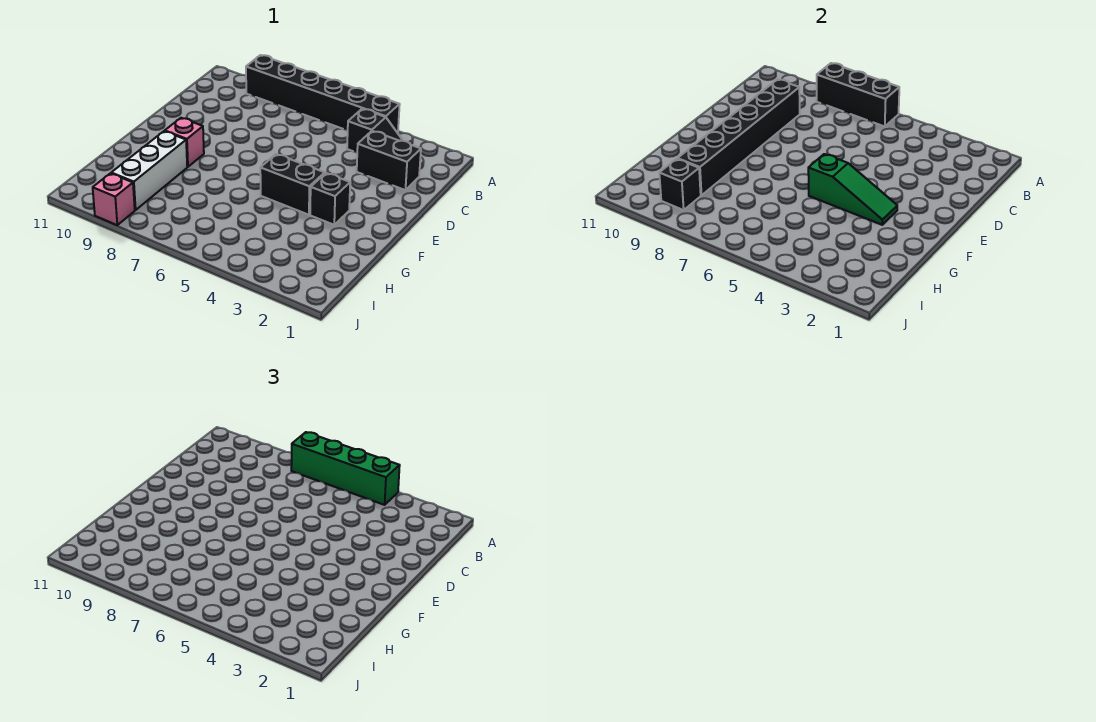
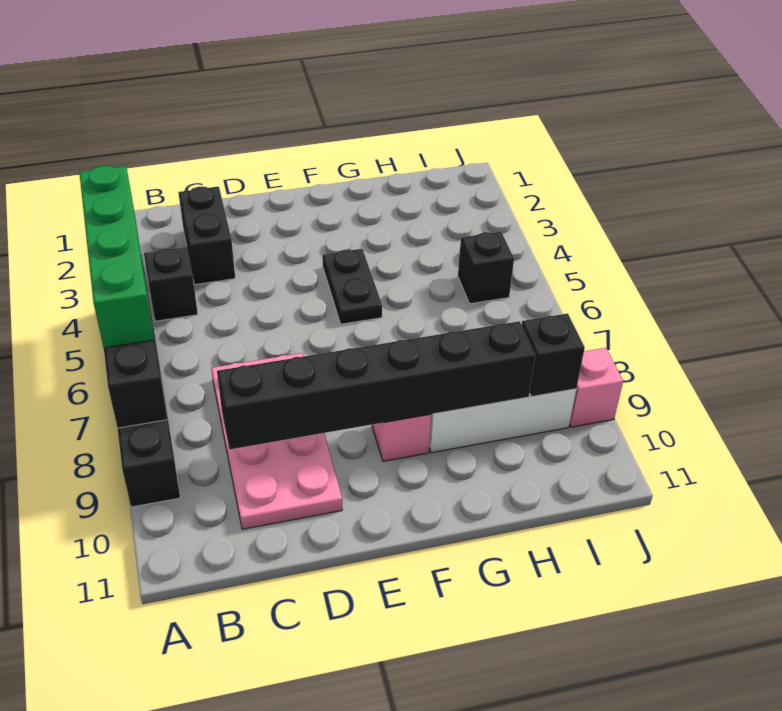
none -> pink plate C7:D10 level 1
black brick F3 level 1 -> black brick I5 level 1
green slope F3:F5 level 2 top 5 -> none
black brick F4:F5 level 1 -> black plate F4:F5 level 1

